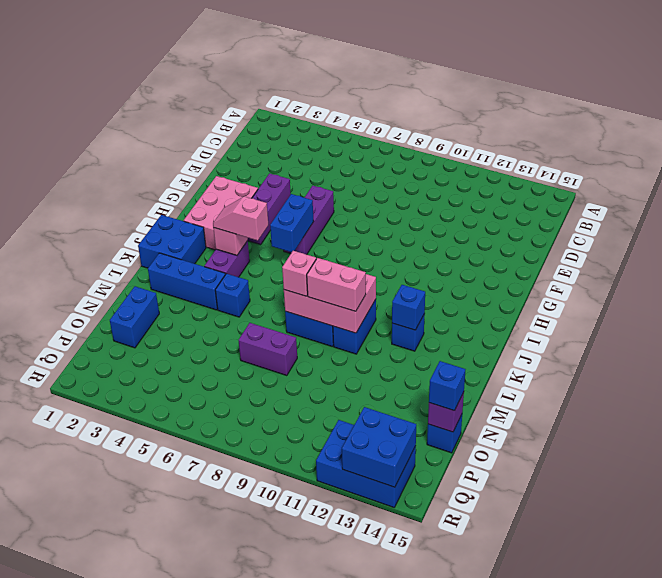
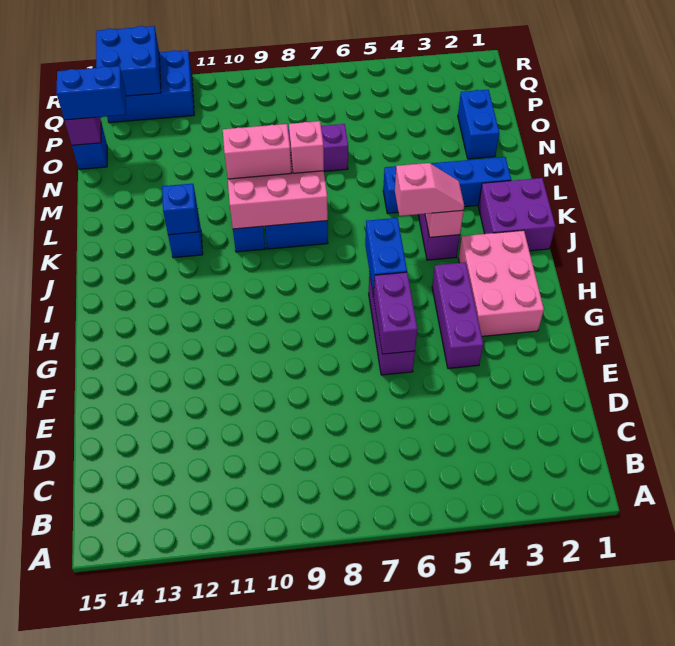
none -> purple brick F6:G6 level 2
blue brick J1:K2 level 1 -> purple brick J1:K2 level 1
blue brick O15 level 3 -> blue brick O14:O15 level 3

